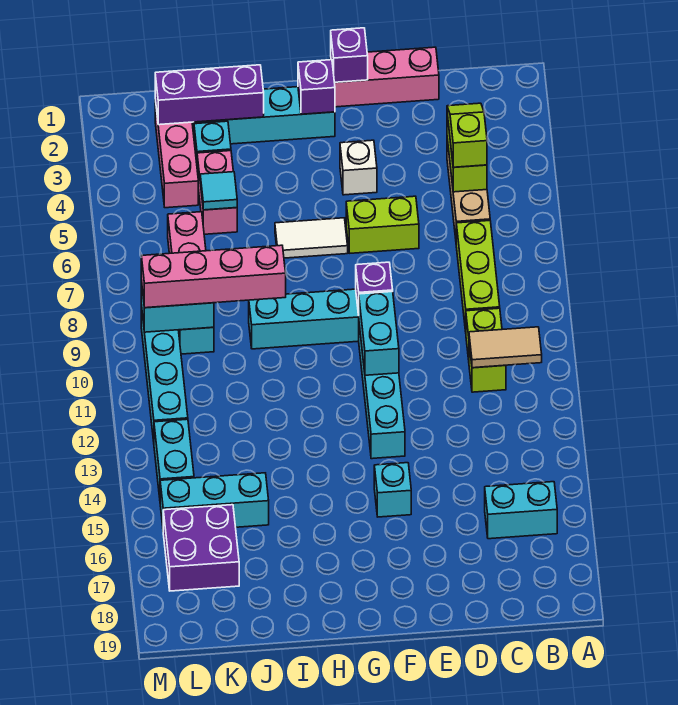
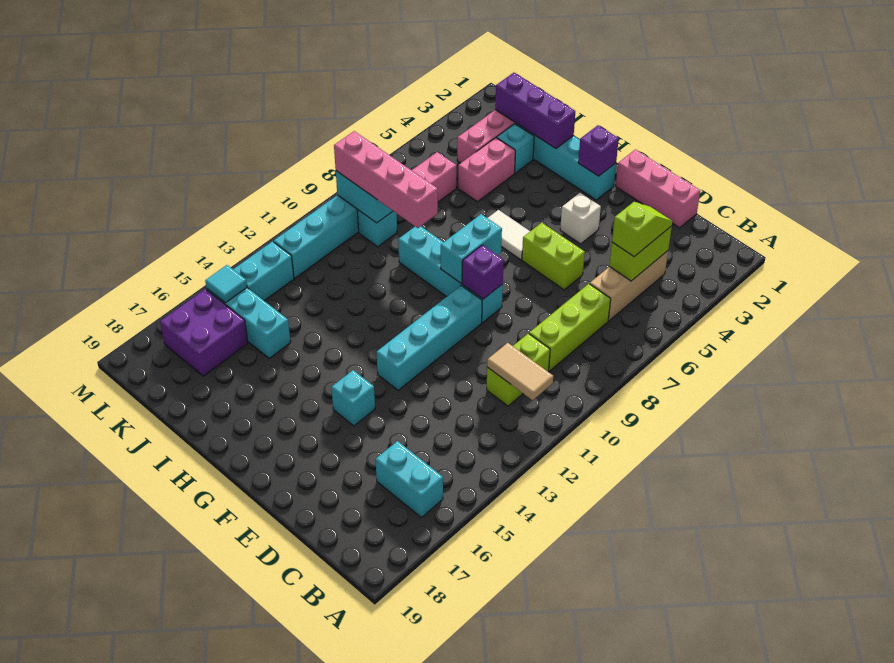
purple brick F1 level 2 -> none
cyan brick F10:F11 level 2 -> cyan brick G8:G9 level 2
cyan tile J5 level 2 -> cyan tile L15 level 2

